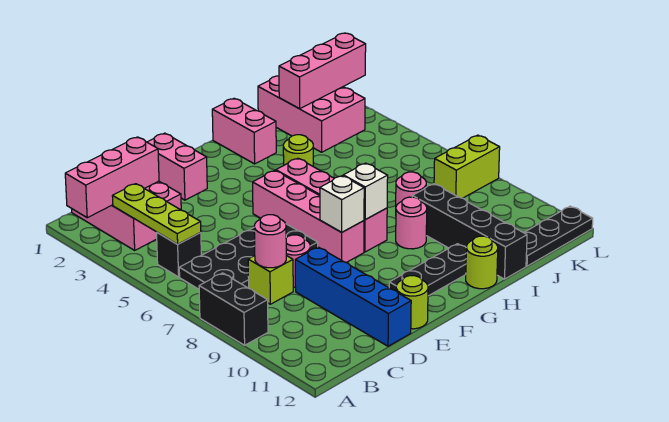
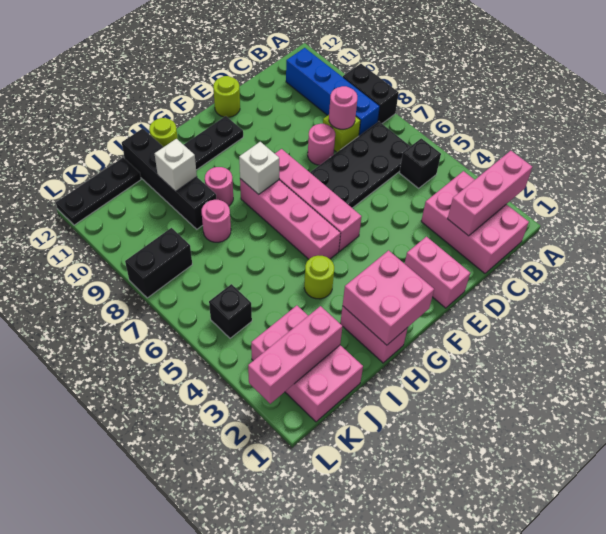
lime plate B3:B5 level 2 -> none
blue brick D9:D12 level 1 -> blue brick B8:B11 level 1
white brick F8 level 2 -> white brick I10 level 2
none -> pink brick G1:H2 level 2
none -> black brick K5 level 1
lime brick K8:L8 level 1 -> black brick K8:L8 level 1

